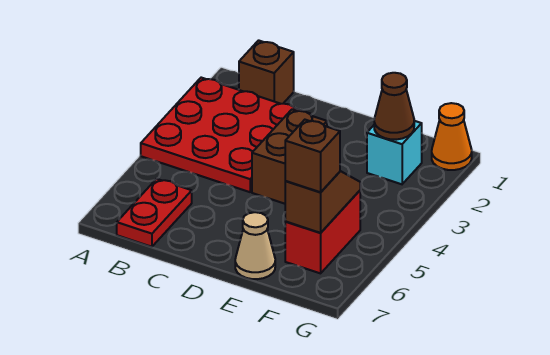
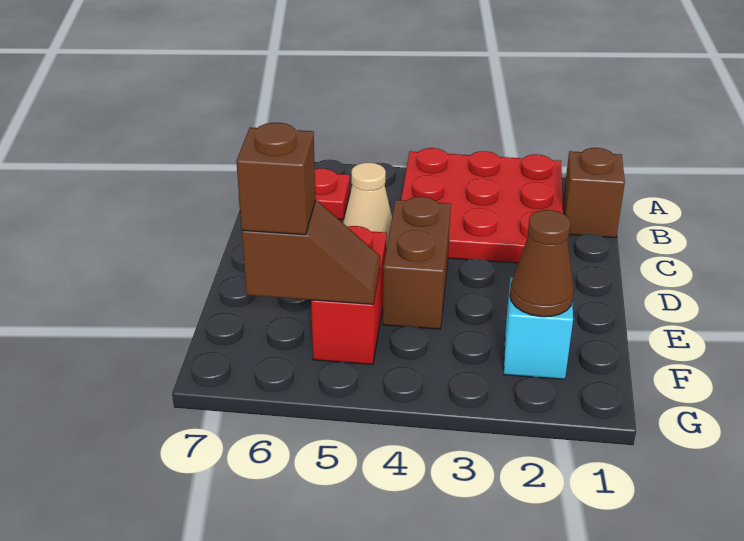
brown brick D3:D4 level 1 -> brown brick D4:E4 level 1
tan cone E7 level 1 -> tan cone C5 level 1
red brick F5:F6 level 1 -> red brick E5:F5 level 1
orange cone G1 level 1 -> none

